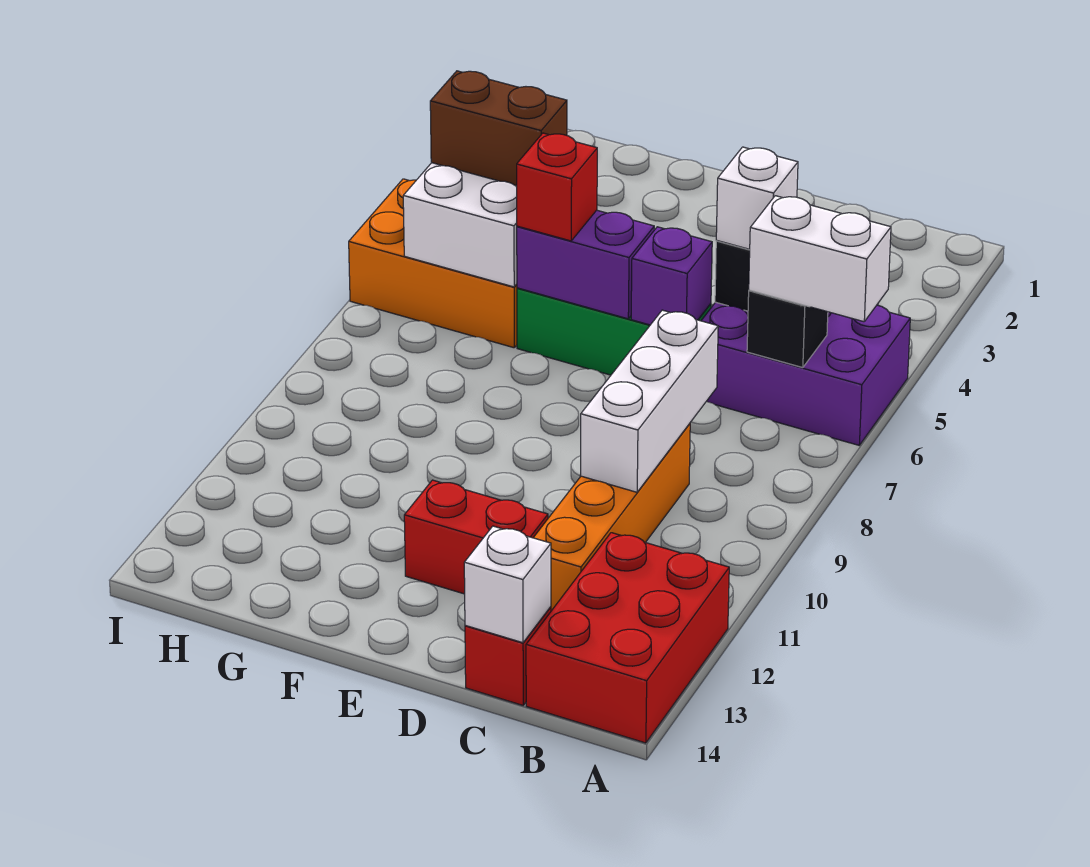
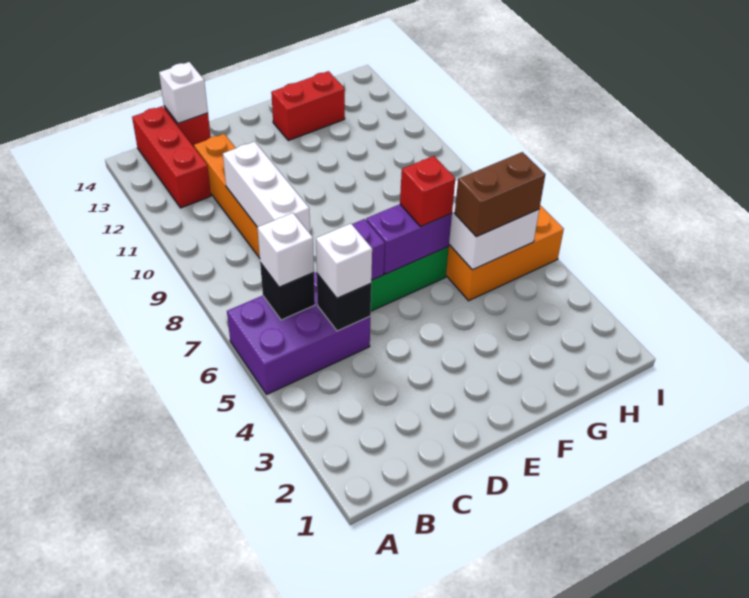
white brick A6:B6 level 3 -> white brick B6 level 3
red brick A12:B14 level 1 -> red brick B12:B14 level 1
red brick D12:E12 level 1 -> red brick F13:G13 level 1

